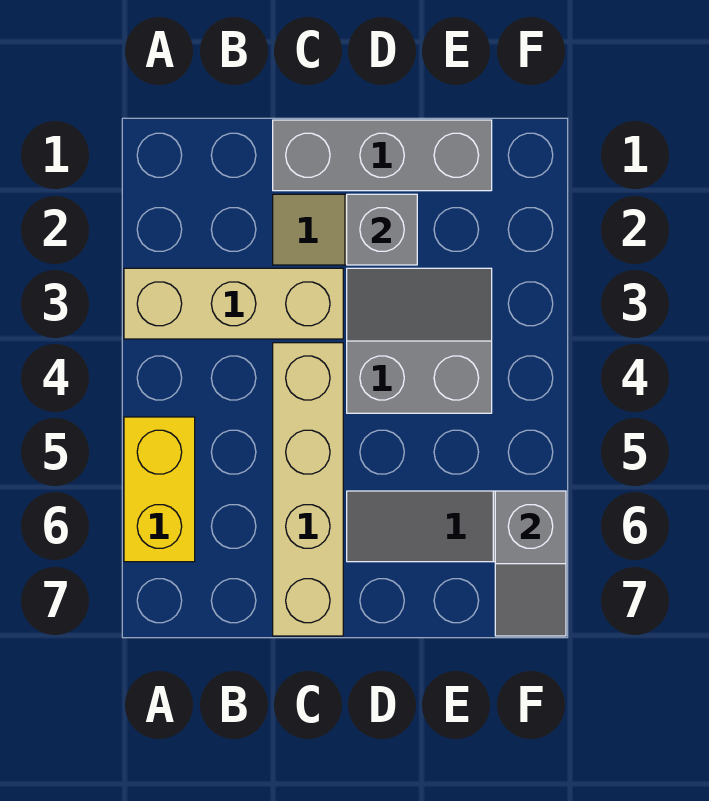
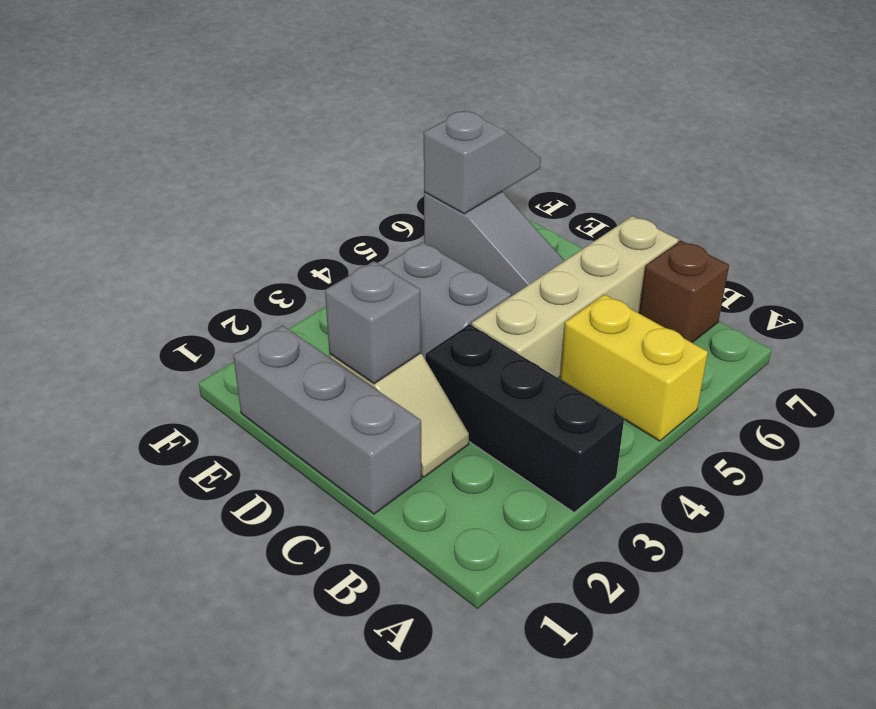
tan brick A3:C3 level 1 -> black brick A3:C3 level 1
yellow brick A5:A6 level 1 -> yellow brick A5:B5 level 1
none -> brown brick B7 level 1

